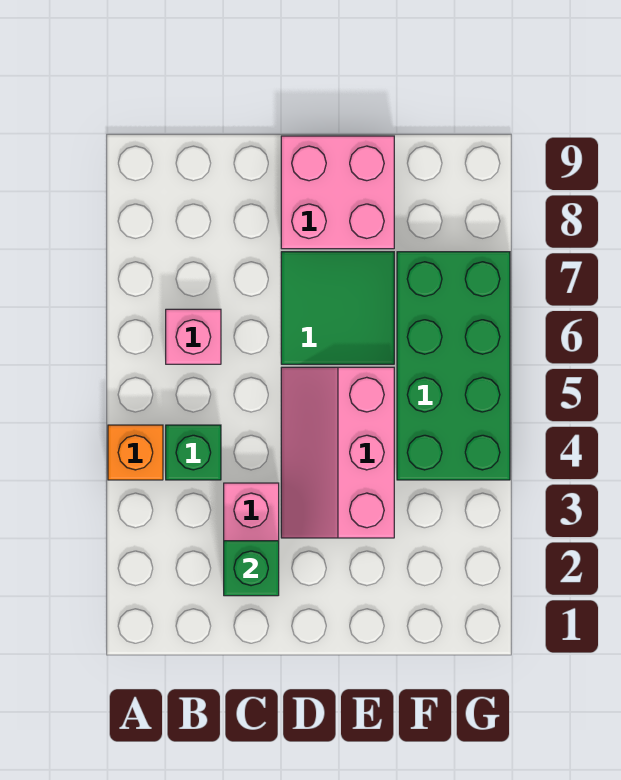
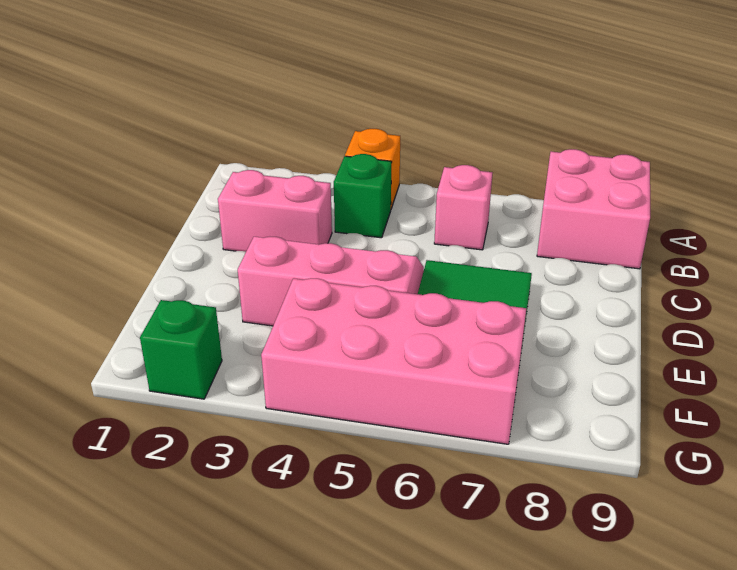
green brick C2 level 2 -> green brick G2 level 1
pink brick D8:E9 level 1 -> pink brick A8:B9 level 1
green brick F4:G7 level 1 -> pink brick F4:G7 level 1

